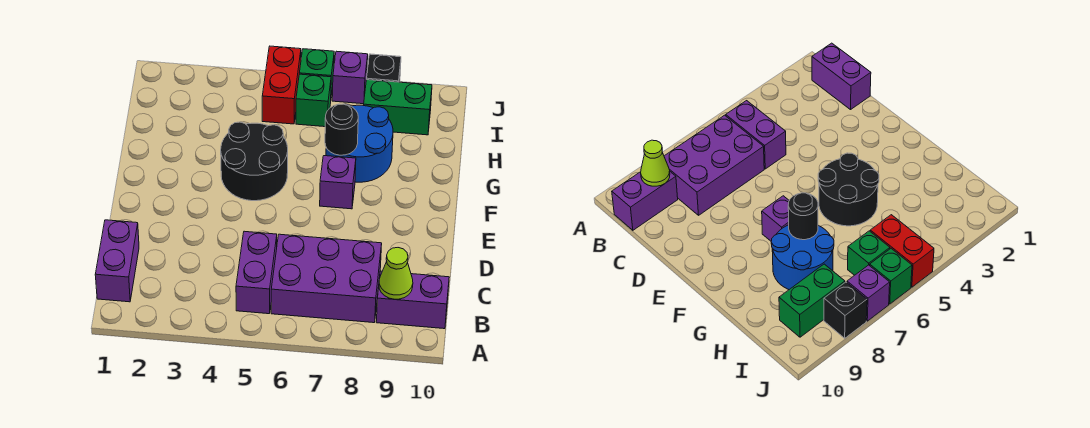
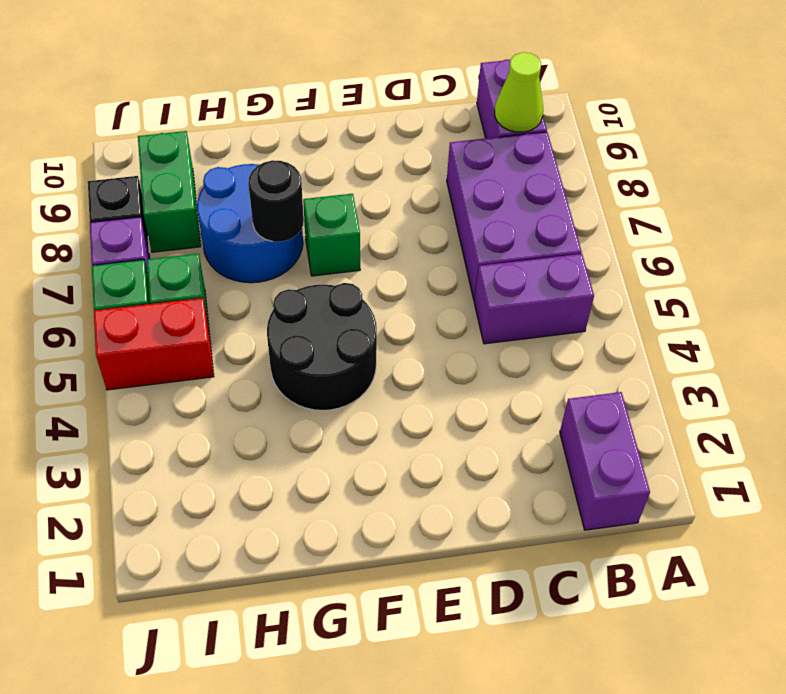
purple brick B1:C1 level 1 -> purple brick B1:B2 level 1
purple brick F7 level 1 -> green brick F7 level 1

